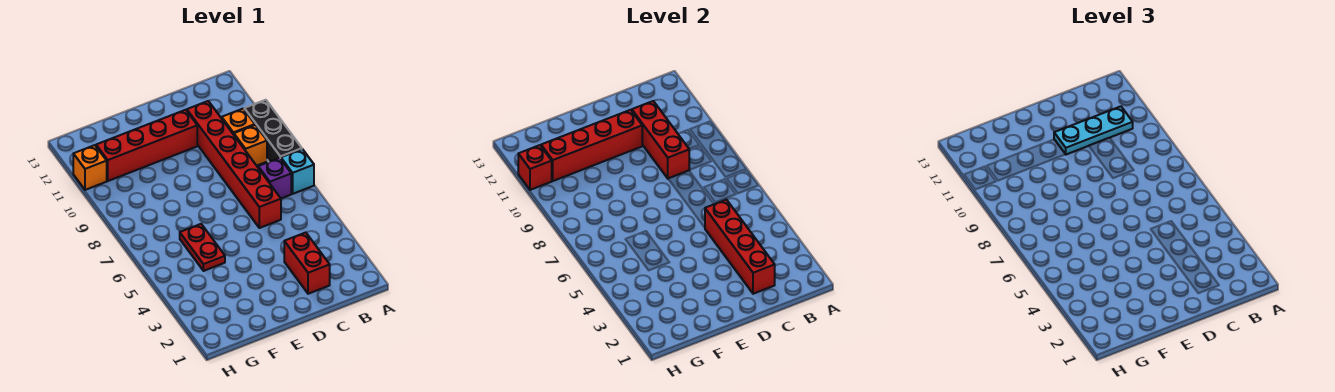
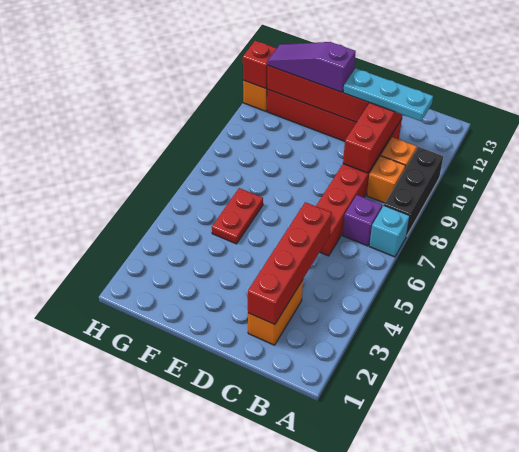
red brick C2:C3 level 1 -> orange brick C2:C3 level 1
none -> purple slope E11:G11 level 3 top E

